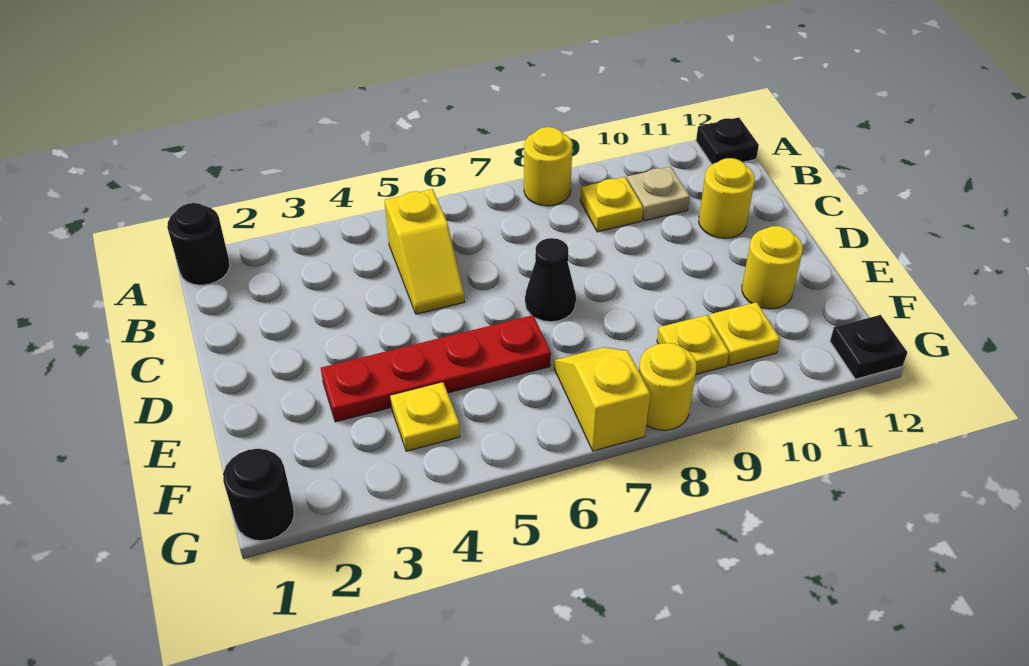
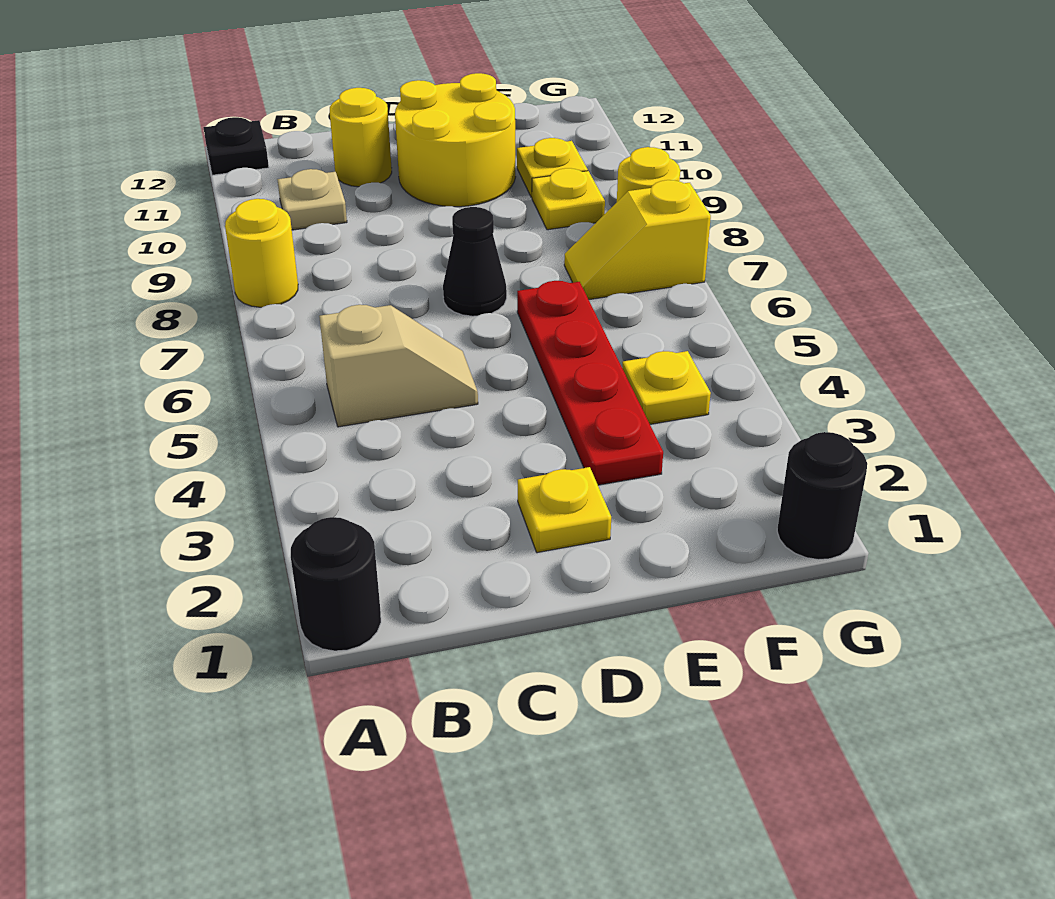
yellow slope B5:C5 level 1 top B -> tan slope B5:C5 level 1 top B
yellow plate B9 level 1 -> yellow plate D2 level 1
yellow round brick E11 level 1 -> yellow round brick D10:E11 level 1
black plate G12 level 1 -> none

